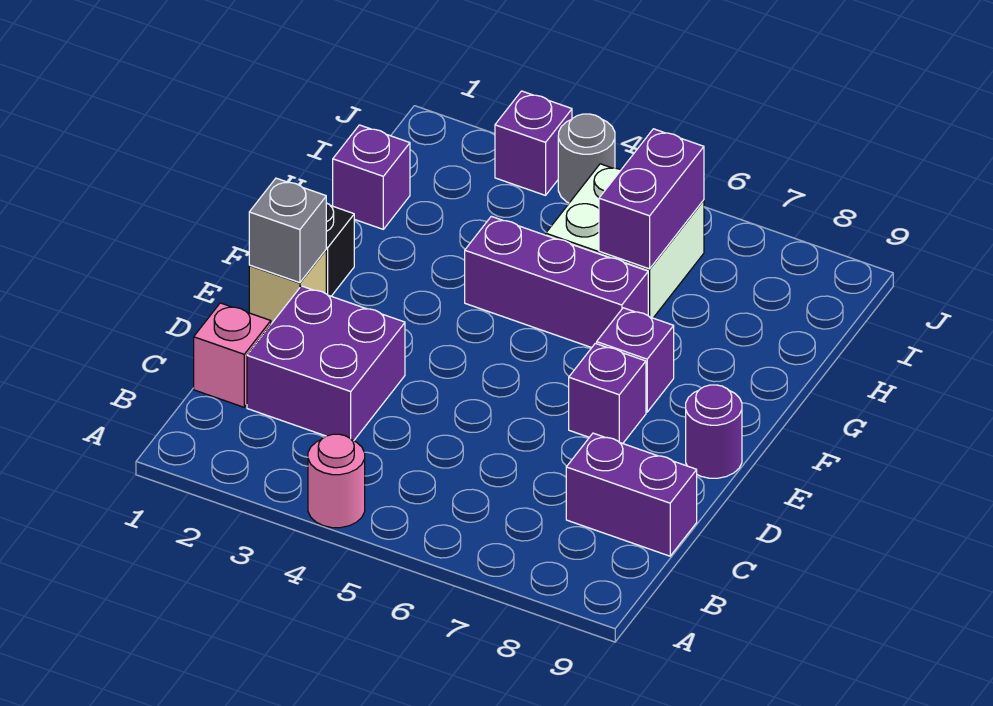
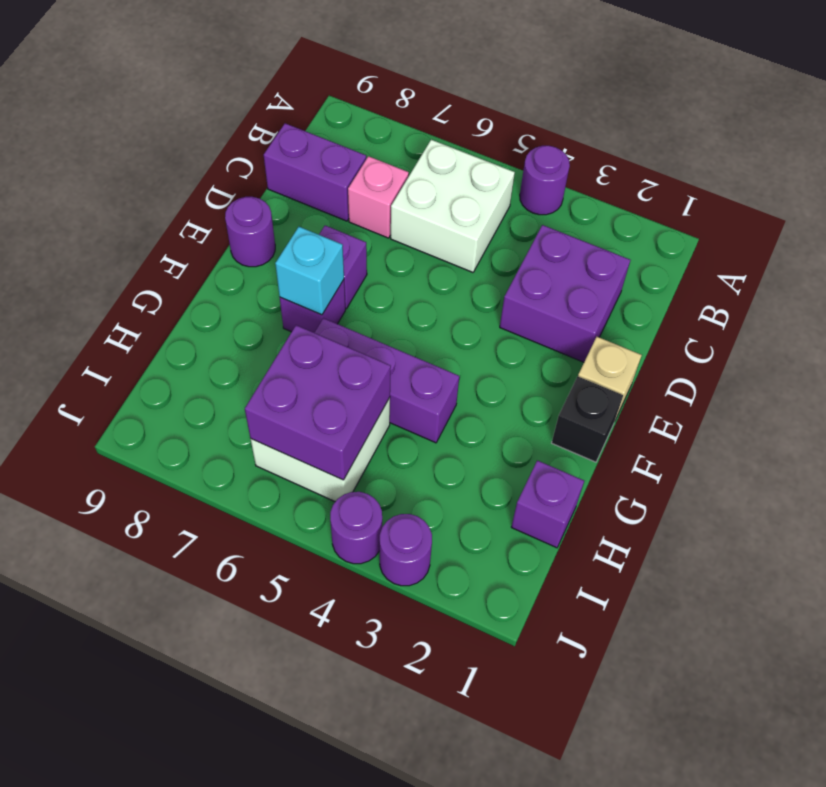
pink round brick A4 level 1 -> purple round brick A4 level 1
none -> white brick B5:C6 level 1
pink brick C1 level 1 -> pink brick C7 level 1
grey brick E1 level 2 -> none
none -> cyan brick F7 level 2
purple brick H6:I6 level 2 -> purple brick H5:I6 level 2
purple brick J3 level 1 -> purple round brick J3 level 1
grey round brick J4 level 1 -> purple round brick J4 level 1

